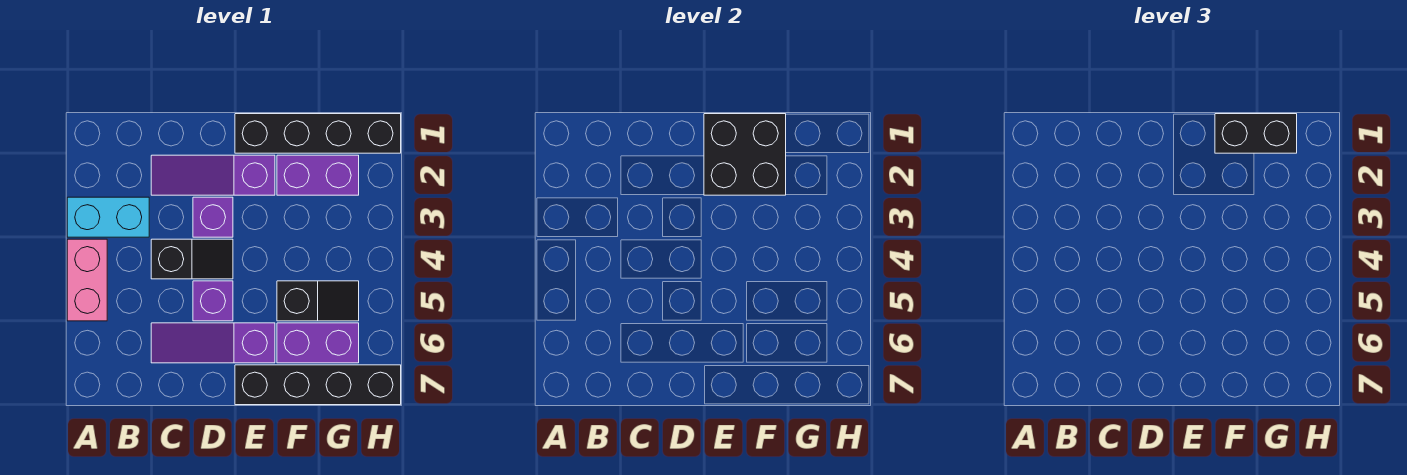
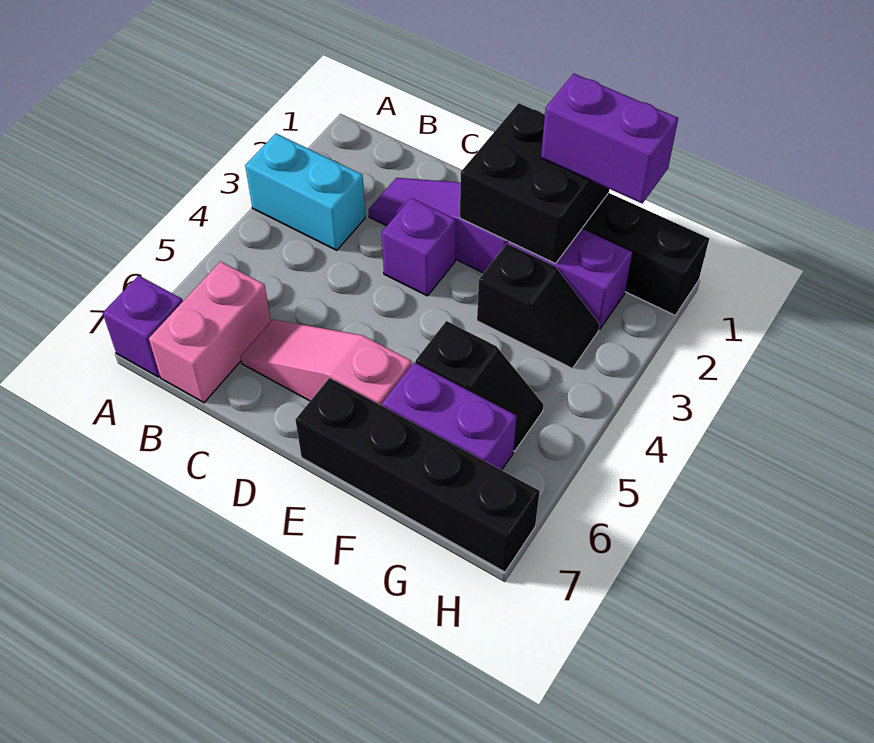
pink brick A4:A5 level 1 -> pink brick B6:B7 level 1
black slope C4:D4 level 1 top C -> black slope F3:G3 level 1 top F
purple slope C6:E6 level 1 top E -> pink slope C6:E6 level 1 top E
purple brick D5 level 1 -> purple brick A7 level 1
black brick F1:G1 level 3 -> purple brick F1:G1 level 3

